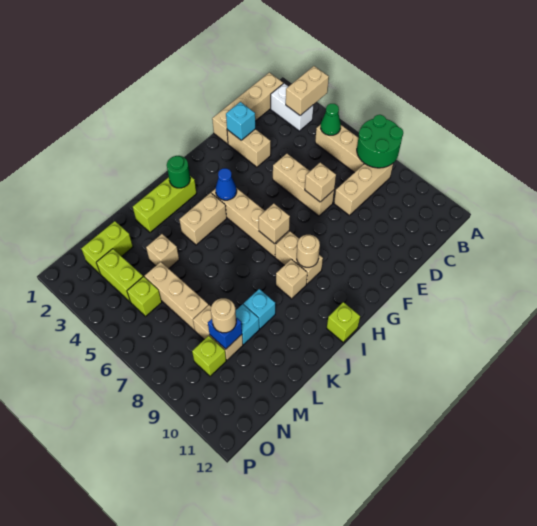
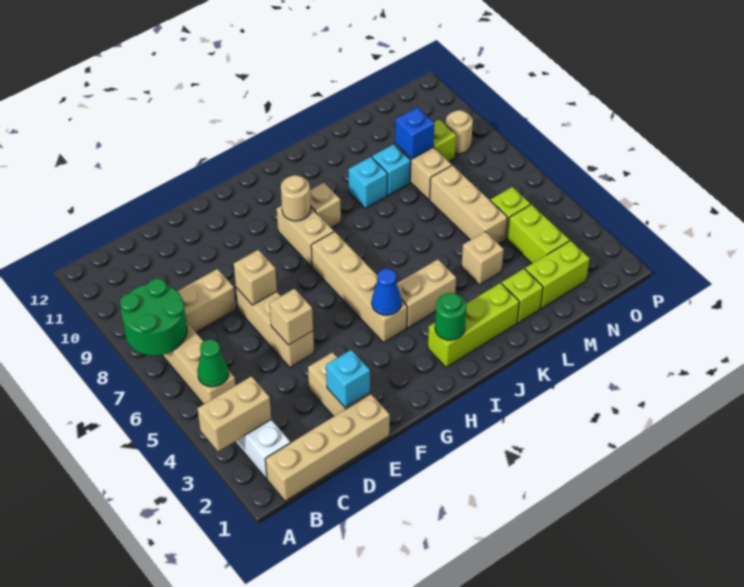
tan brick H7 level 2 -> tan brick E5 level 2
lime brick I12 level 1 -> lime brick L2 level 1
tan round brick M9 level 3 -> tan round brick O9 level 1

